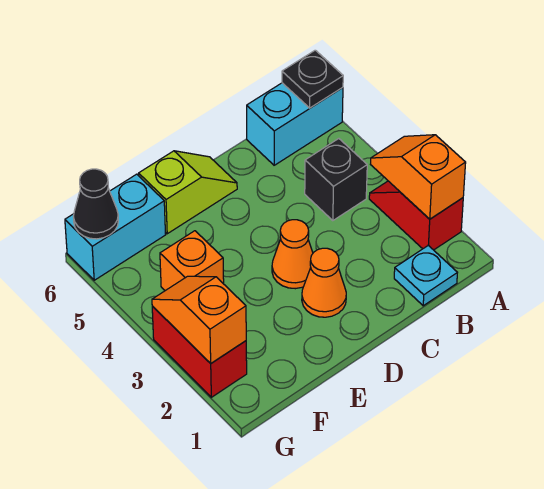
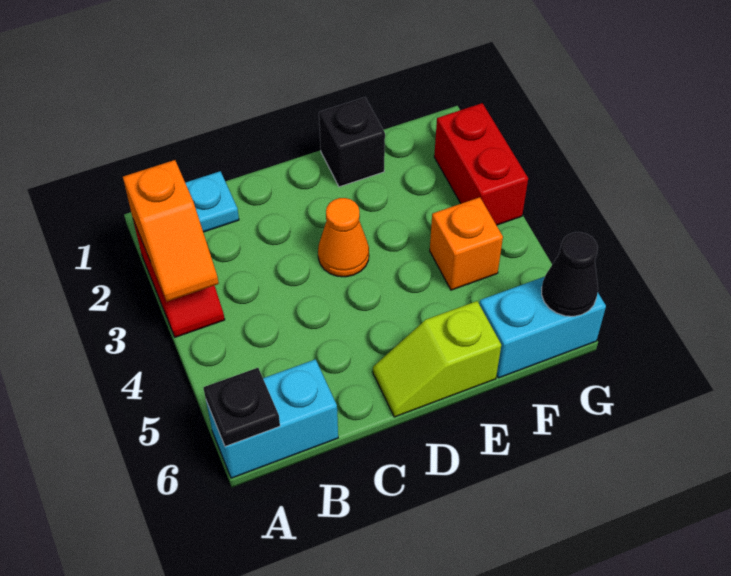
black brick B4 level 1 -> black brick E1 level 1
orange cone D2 level 1 -> none
orange slope G2:G3 level 2 top 2 -> none

